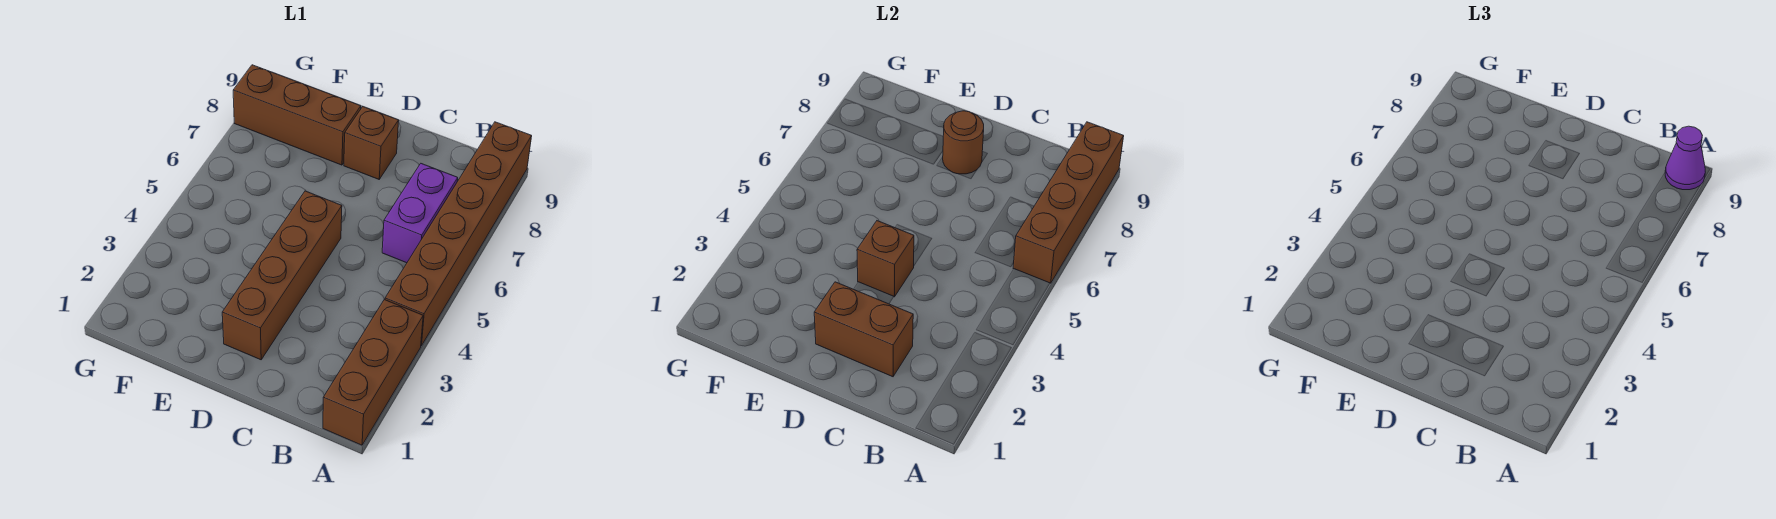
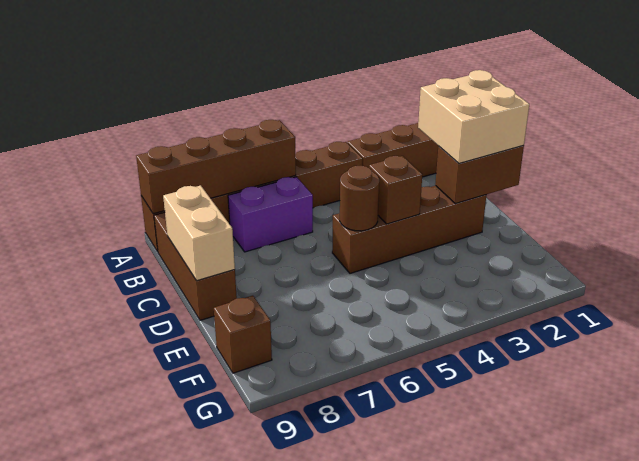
purple cone A9 level 3 -> none
none -> tan brick C1:D2 level 3
brown brick C2:D2 level 2 -> brown brick D1:D2 level 2
none -> tan brick C9:D9 level 2
brown brick D8 level 1 -> brown brick F9 level 1
brown round brick D8 level 2 -> brown round brick D5 level 2
brown brick E8:G8 level 1 -> brown brick B9:D9 level 1

